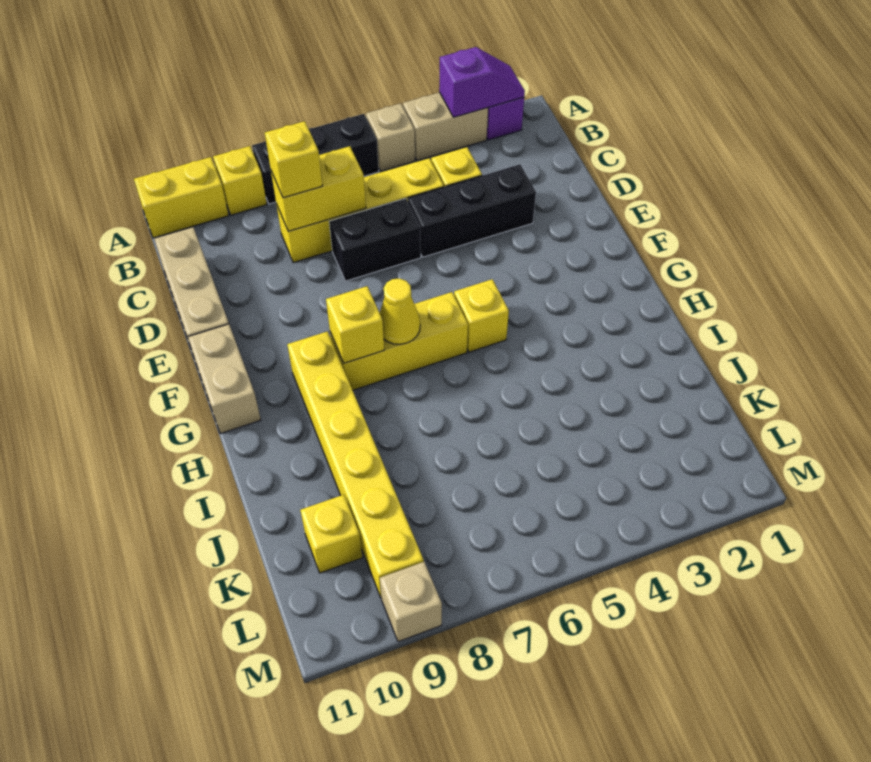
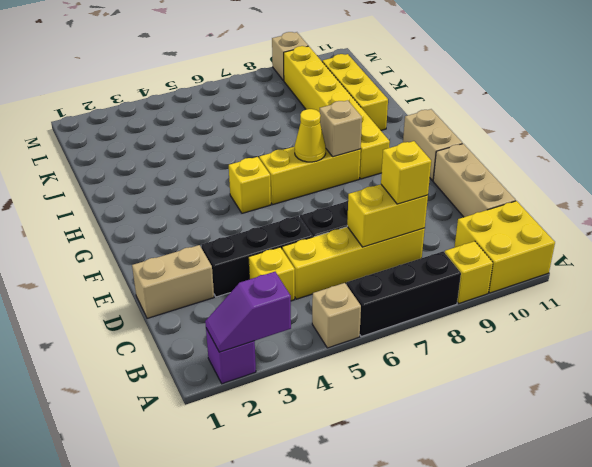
tan brick A3:A4 level 1 -> tan brick D1:D2 level 1
yellow brick A10:A11 level 1 -> yellow brick A10:B11 level 1
yellow brick G8 level 2 -> tan brick G8 level 2
yellow brick K10 level 1 -> yellow brick I10:K10 level 1

